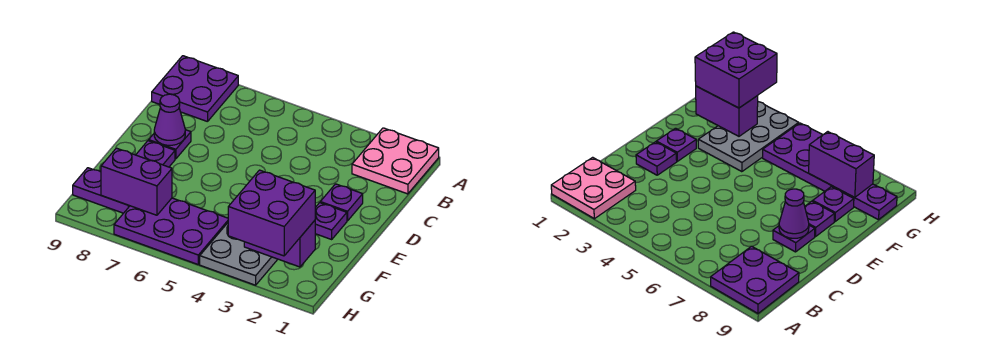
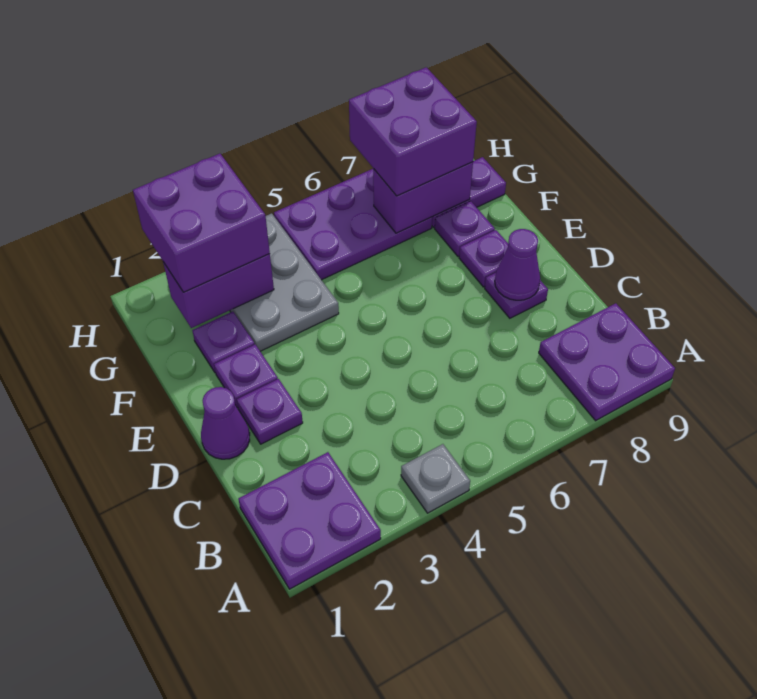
pink plate A1:B2 level 1 -> purple plate A1:B2 level 1
none -> grey plate A4 level 1
none -> purple cone D1 level 1
none -> purple plate F2 level 1
none -> purple brick G7:H8 level 3

